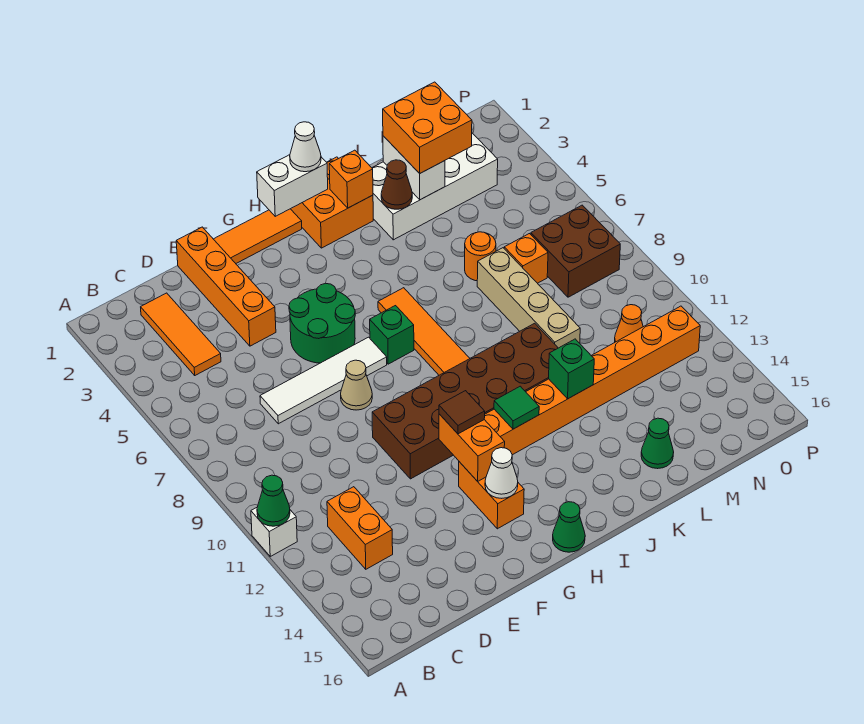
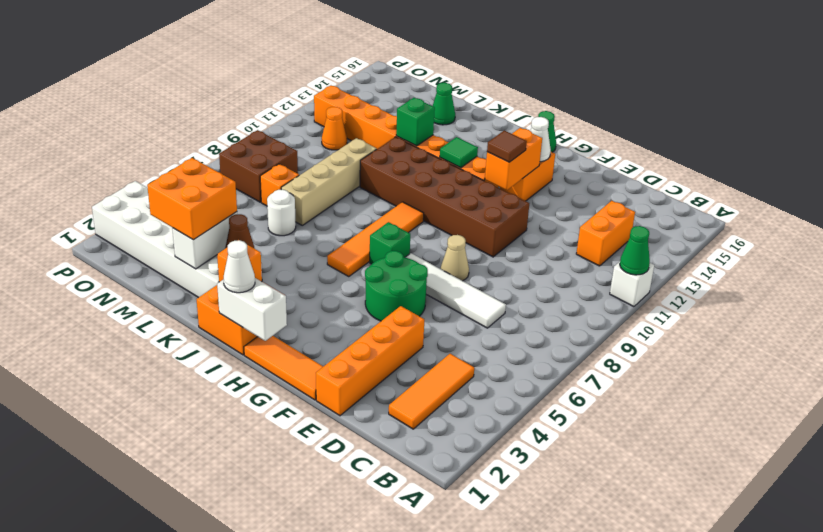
white brick K2:N3 level 1 -> white brick K2:P3 level 1
orange round brick L6 level 1 -> white round brick L6 level 1

